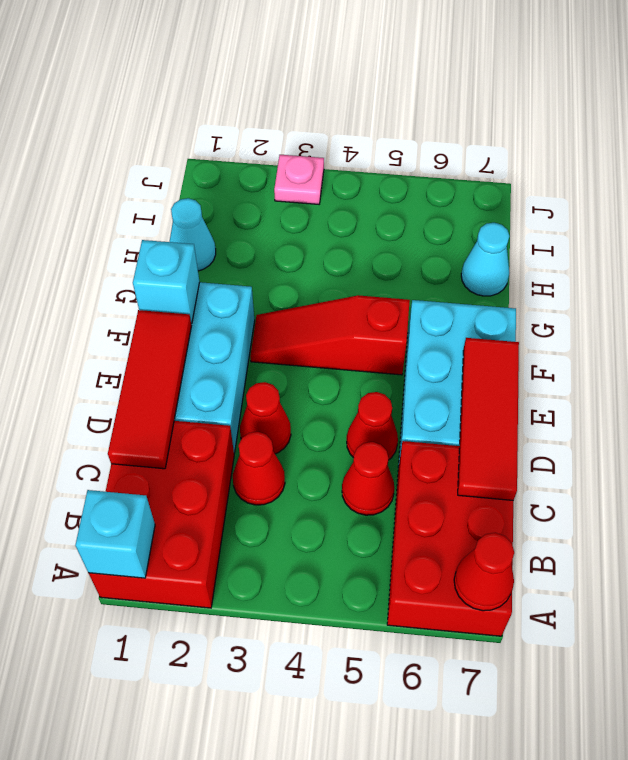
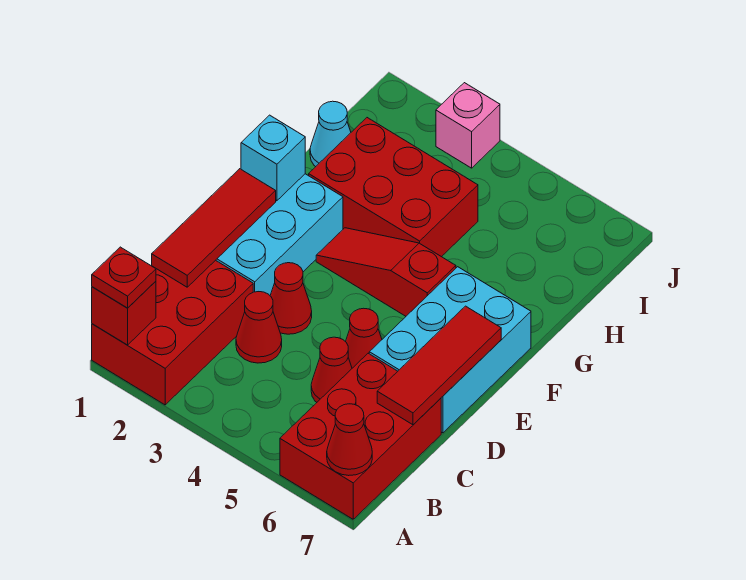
cyan brick A1 level 2 -> red brick A1 level 2
none -> red plate A1 level 3
none -> red brick G2:H4 level 1
cyan cone H7 level 1 -> none
pink plate J3 level 1 -> pink brick J3 level 1

